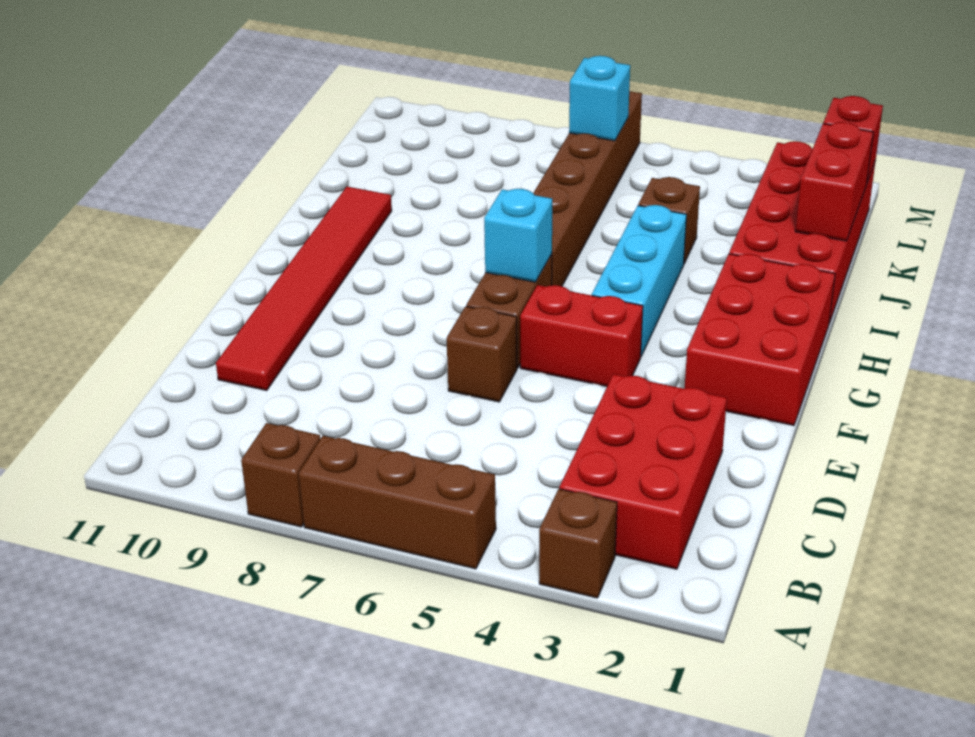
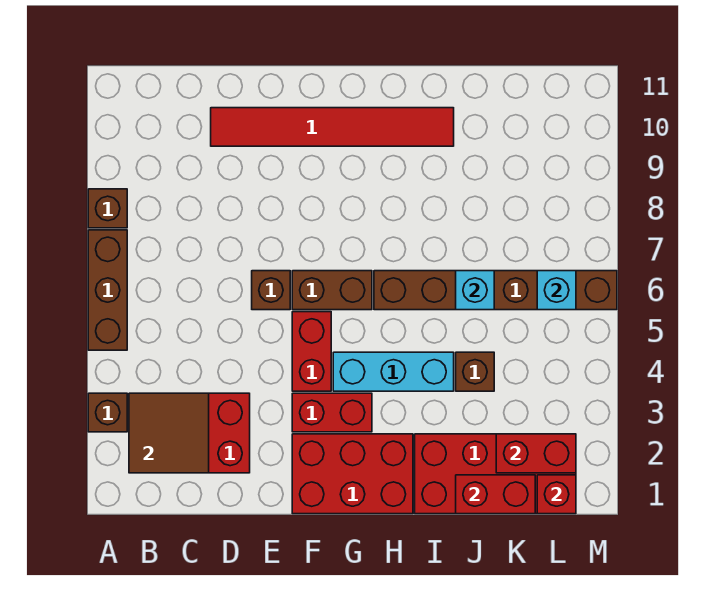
none -> brown tile B2:C3 level 2
none -> red brick F3:G3 level 1
cyan brick G6 level 2 -> cyan brick J6 level 2
none -> red brick K2:L2 level 2

